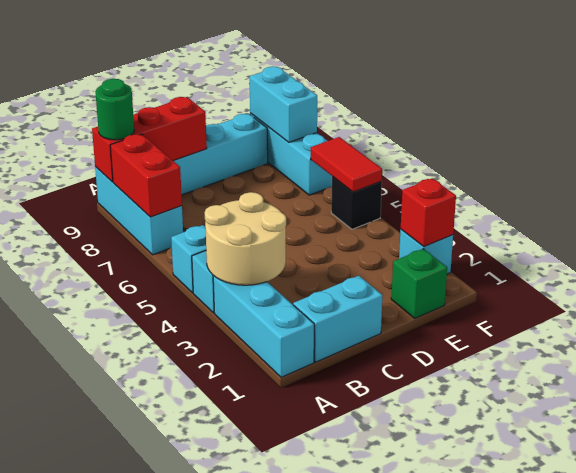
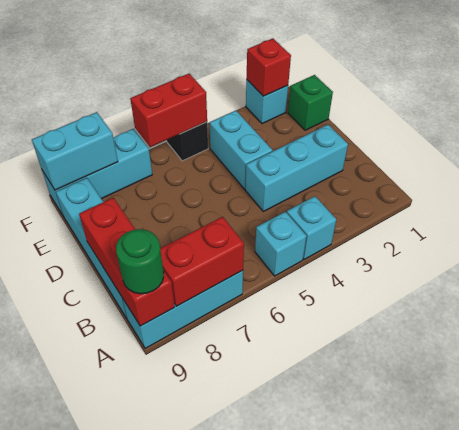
cyan brick A1:A3 level 1 -> cyan brick C2:C4 level 1
tan round brick A3:B4 level 2 -> none
cyan brick B1:C1 level 1 -> cyan brick D4:E4 level 1
red tile F5:F6 level 2 -> red brick F5:F6 level 2

